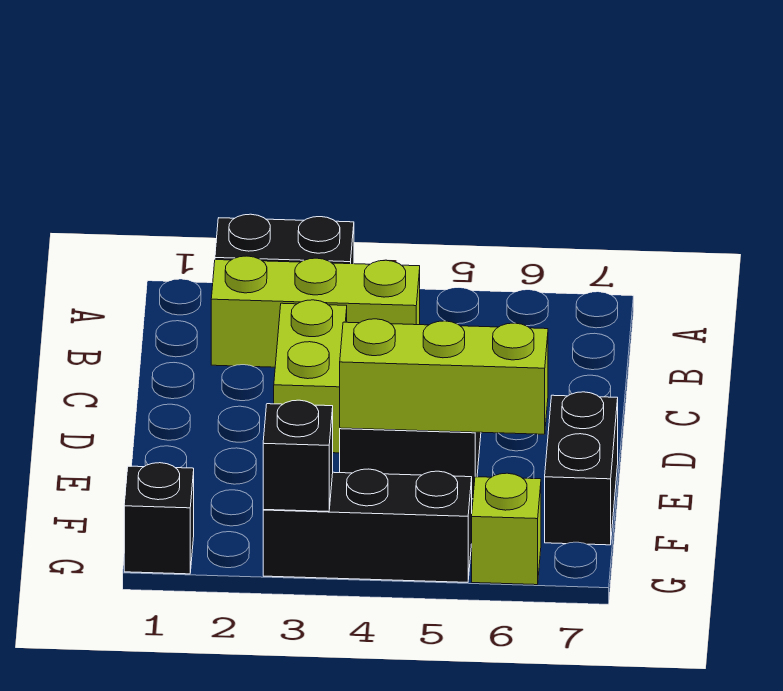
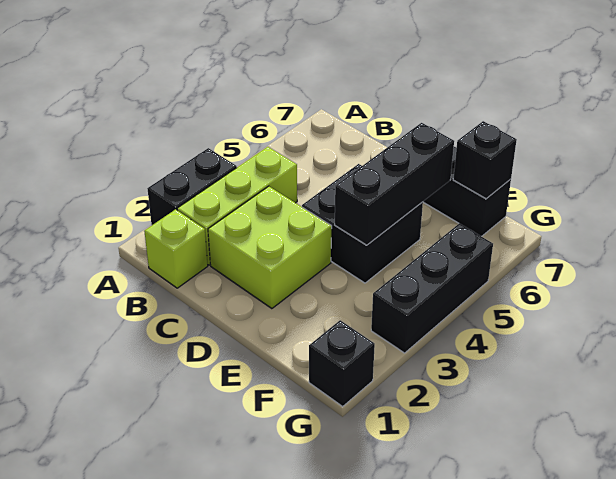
lime brick C3:D3 level 1 -> lime brick C2:D3 level 1
lime brick E4:E6 level 2 -> black brick E4:E6 level 2
black brick G3 level 2 -> black brick F7 level 2
lime brick G6 level 1 -> lime brick B1 level 1

